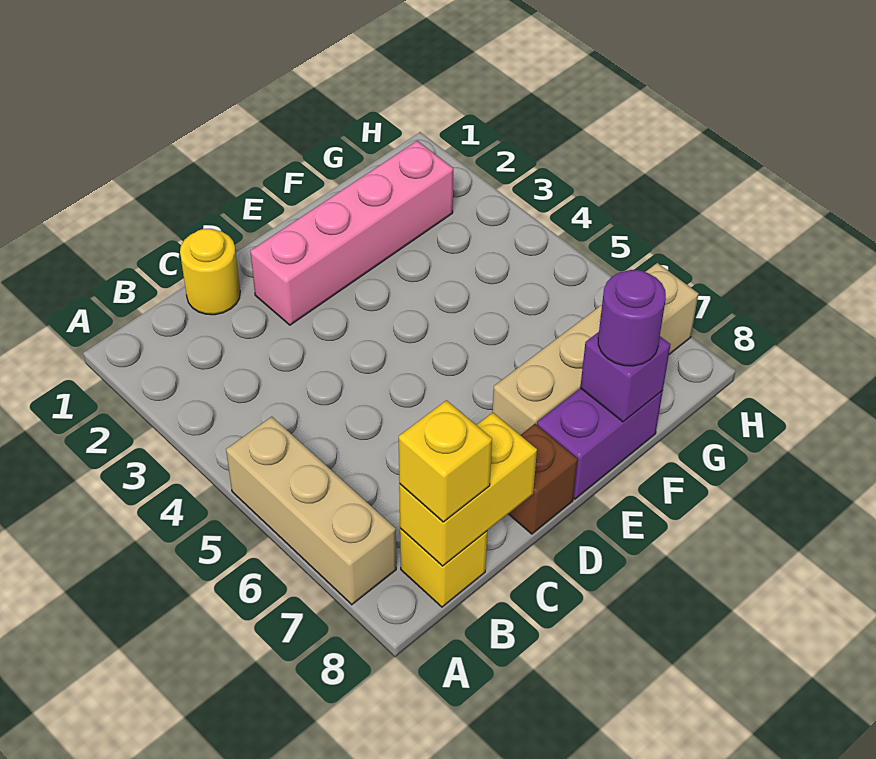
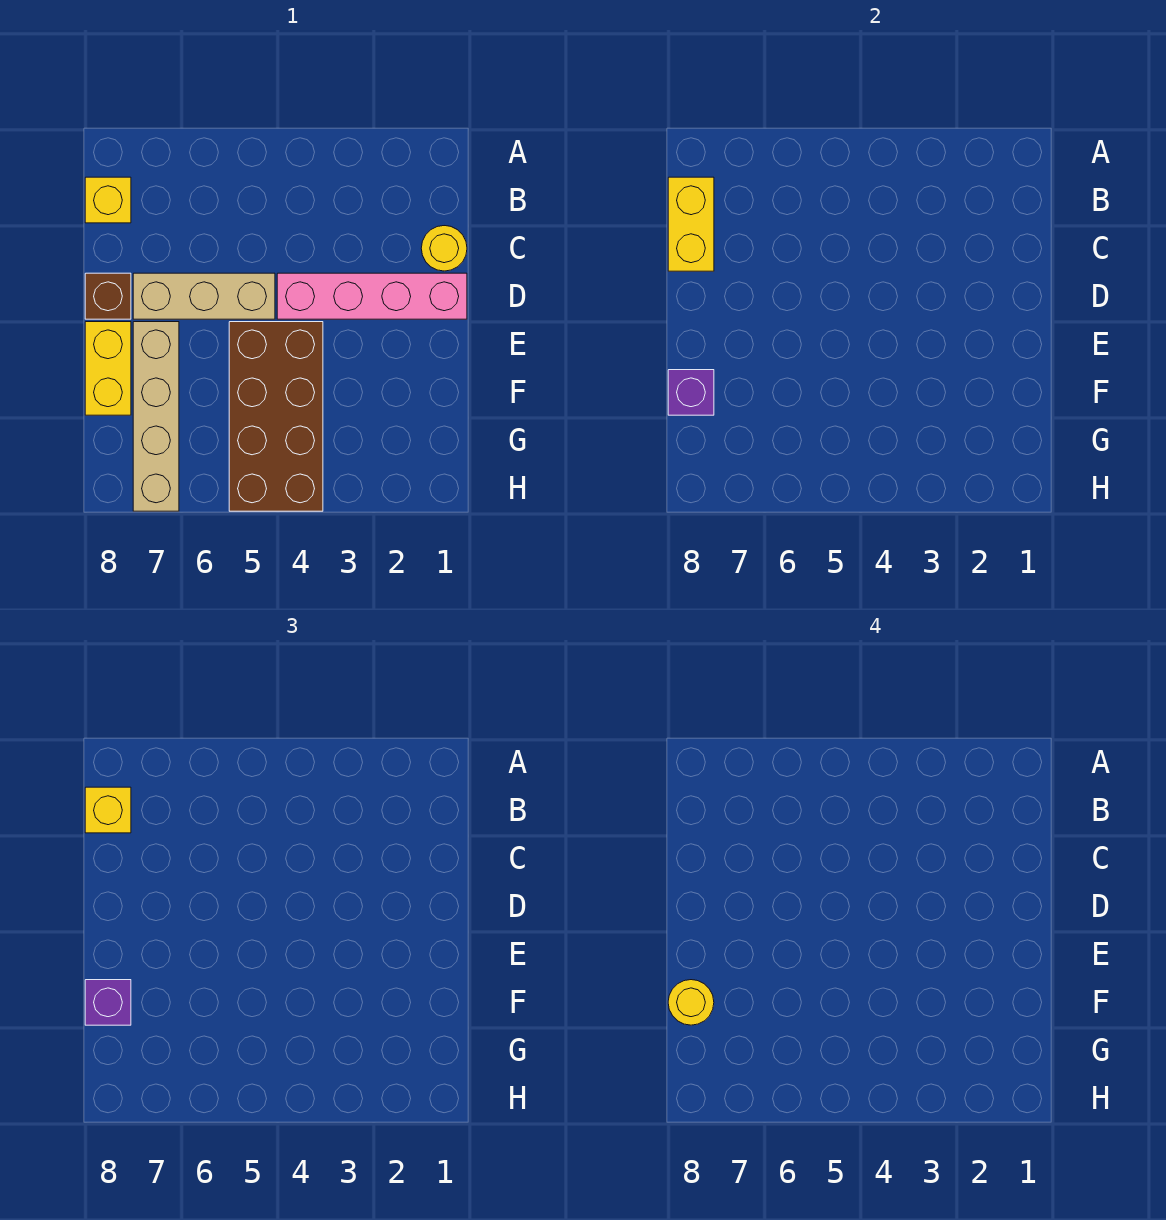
tan brick A5:A7 level 1 -> tan brick D5:D7 level 1
pink brick D2:G2 level 1 -> pink brick D1:D4 level 1
none -> brown brick E4:H5 level 1
purple brick E8:F8 level 1 -> yellow brick E8:F8 level 1
purple round brick F8 level 3 -> purple brick F8 level 3
none -> yellow round brick F8 level 4

